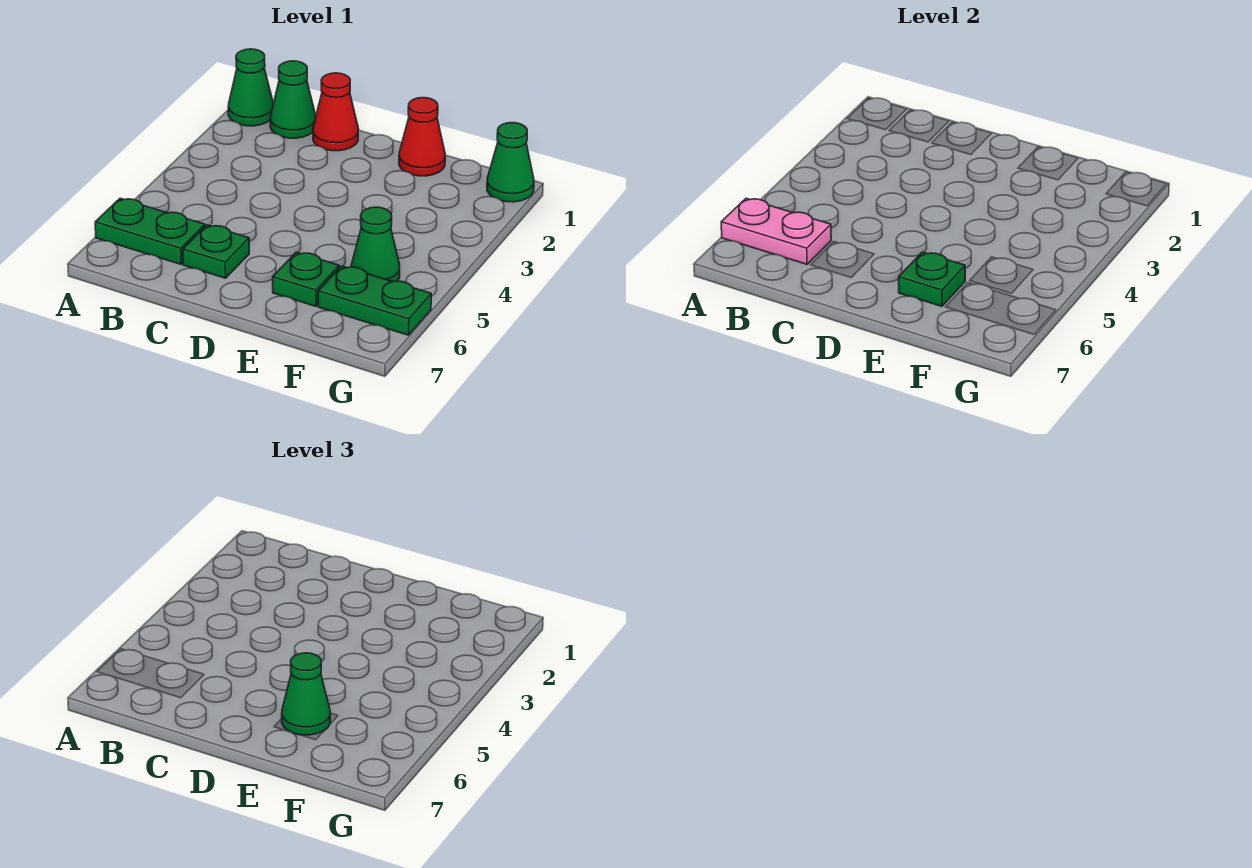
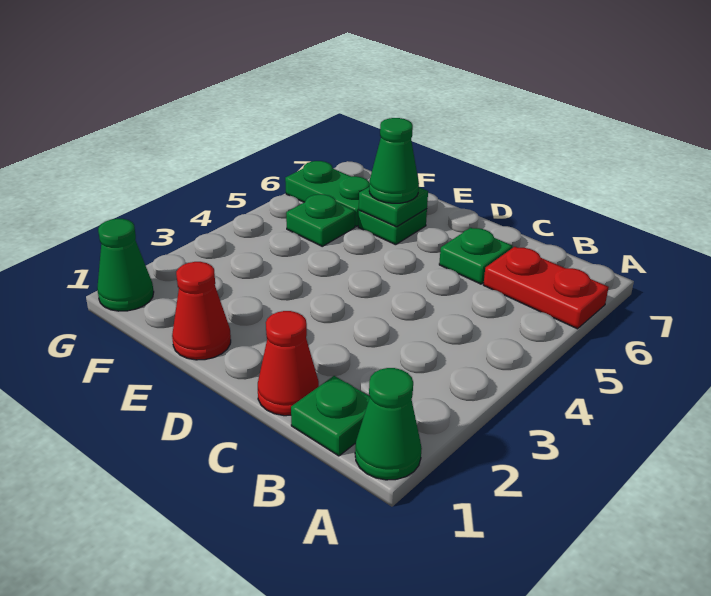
green plate A6:B6 level 1 -> red plate A6:B6 level 1
pink plate A6:B6 level 2 -> none
green cone B1 level 1 -> green plate B1 level 1
green cone F5 level 1 -> green plate F5 level 1

